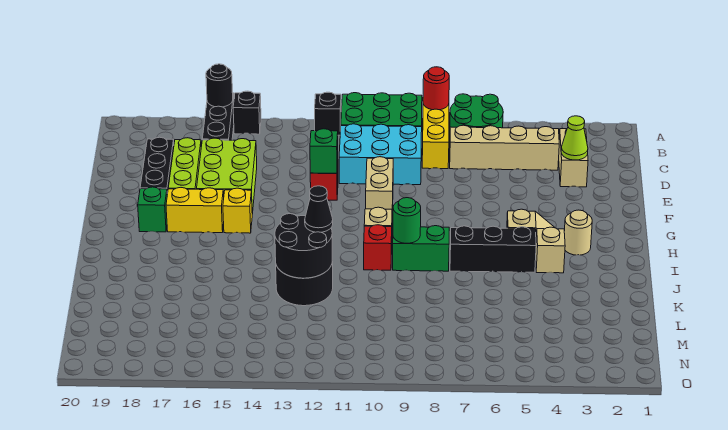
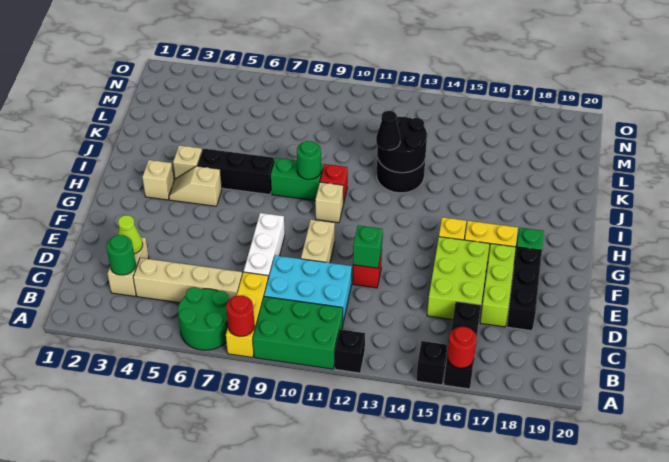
black round brick A16 level 2 -> red round brick A16 level 2
none -> green round brick C3 level 2
none -> white brick D8:F8 level 1
tan round brick H3 level 1 -> tan brick H3 level 1

